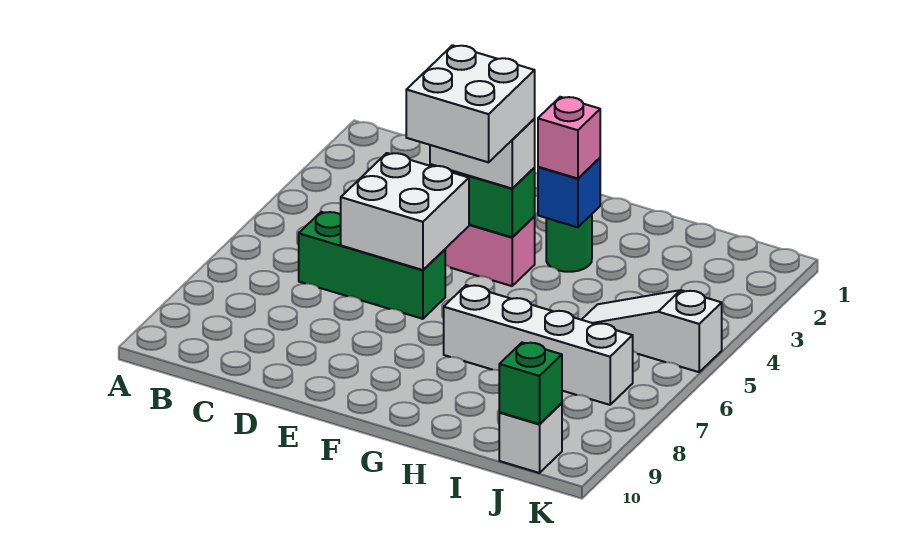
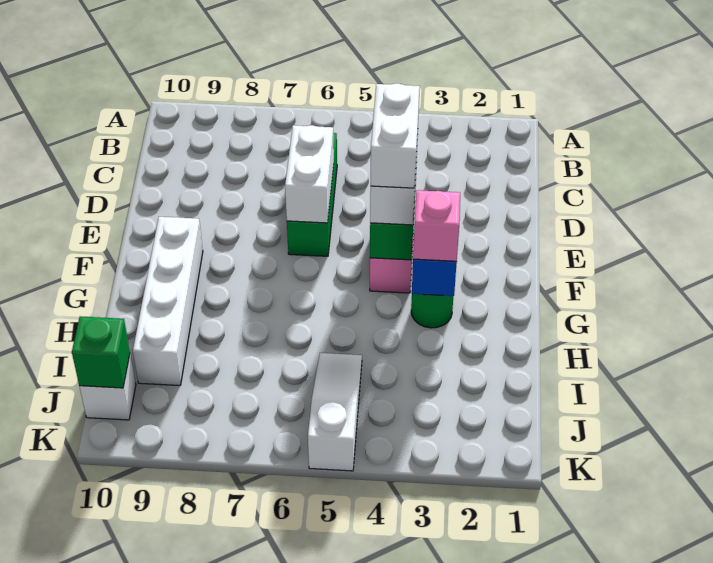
white brick D5:E6 level 2 -> white brick D6:E6 level 2
white brick E4:F5 level 4 -> white brick E4:F4 level 4
white brick G7:J7 level 1 -> white brick F9:I9 level 1

